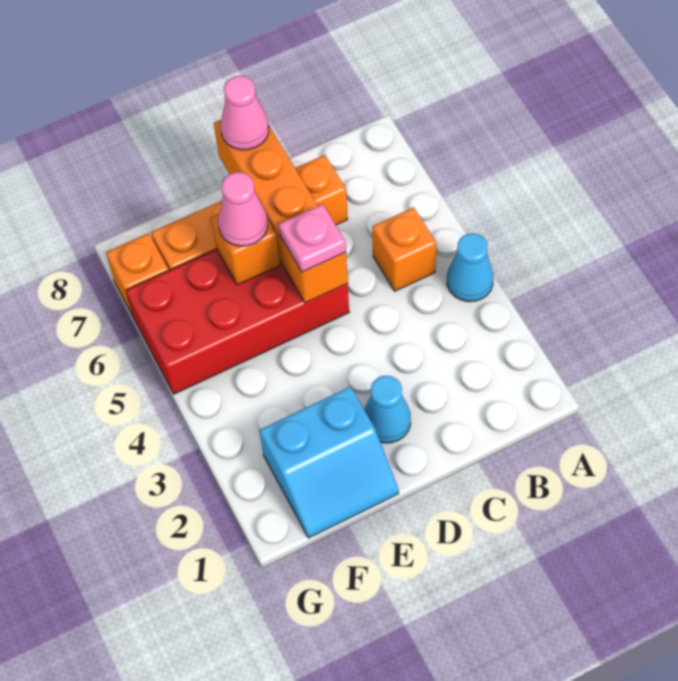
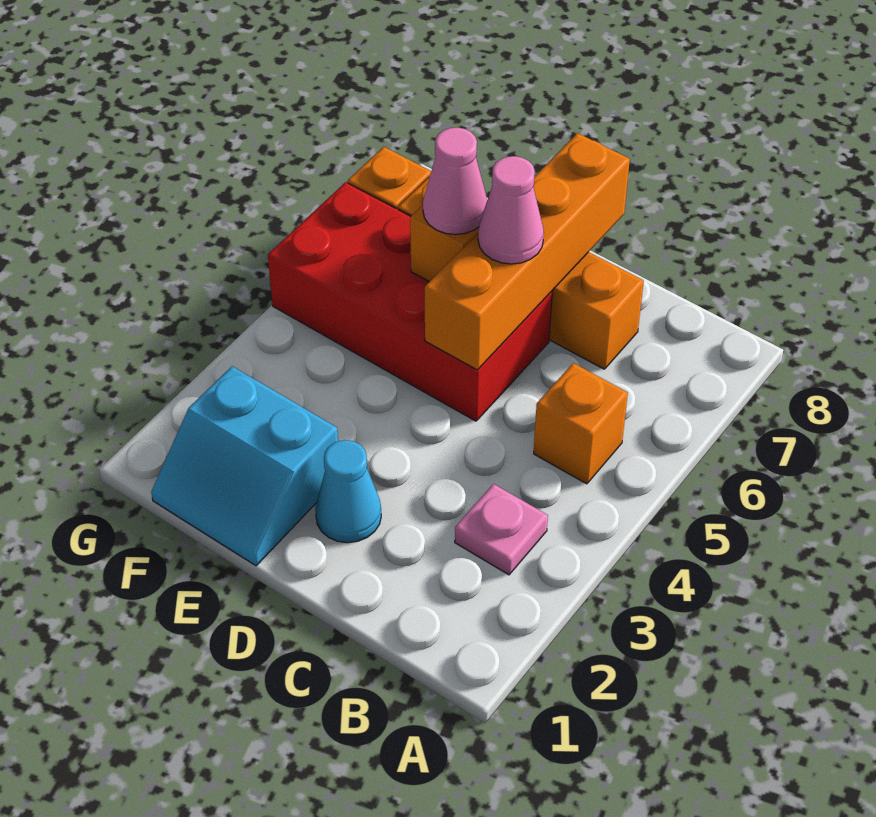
cyan cone A4 level 1 -> none
pink plate D5 level 3 -> pink plate B3 level 1
pink cone D8 level 3 -> pink cone D6 level 3

